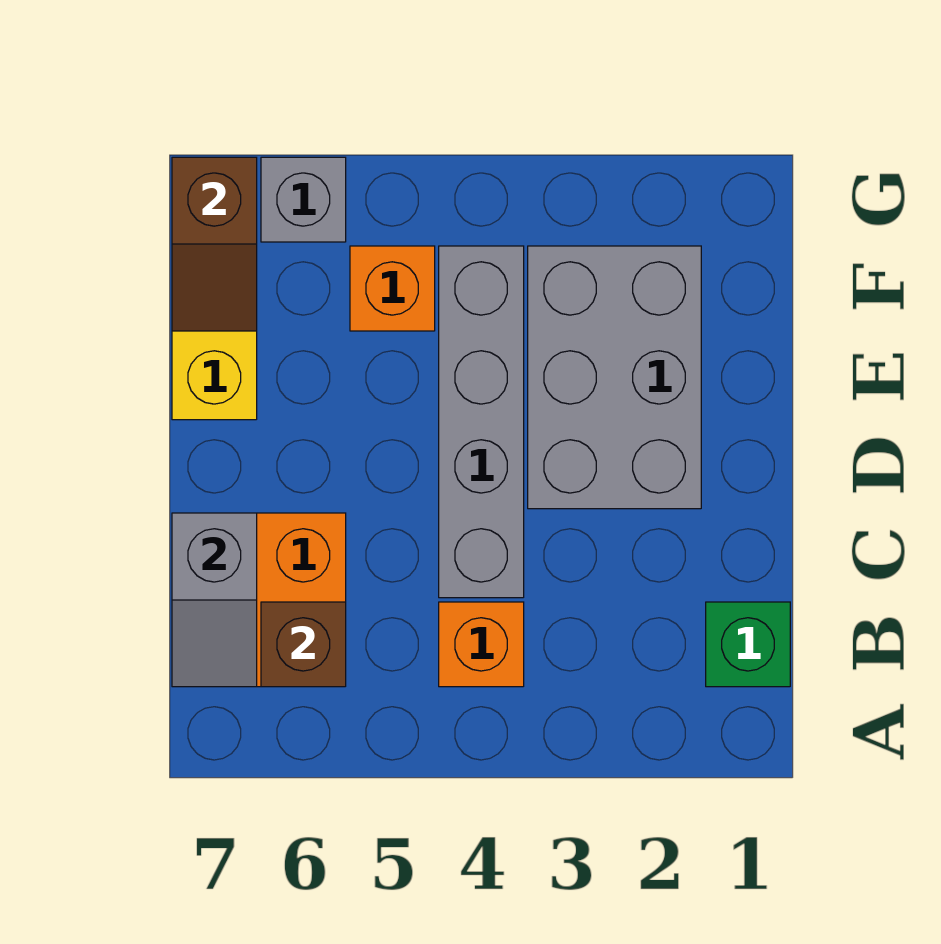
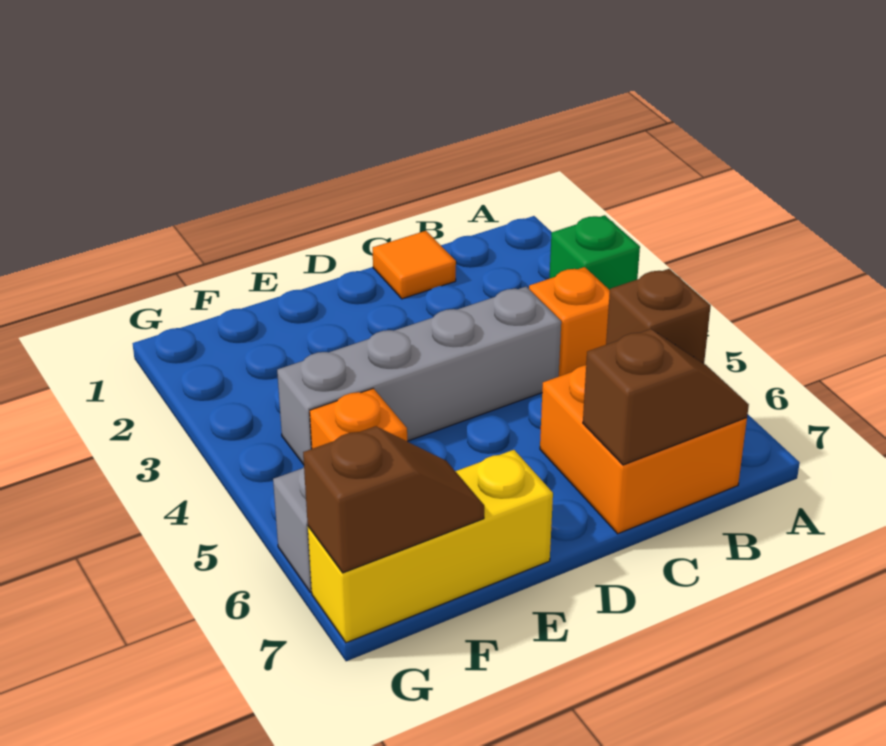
green brick B1 level 1 -> green brick A3 level 1
grey slope B7:C7 level 2 top C -> brown slope B7:C7 level 2 top C
none -> orange tile C1 level 1
grey brick D2:F3 level 1 -> none

